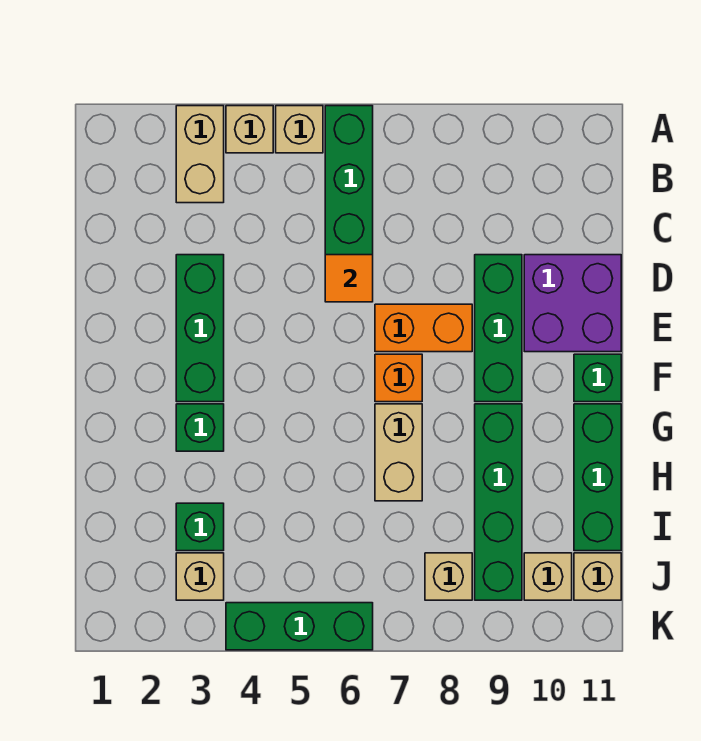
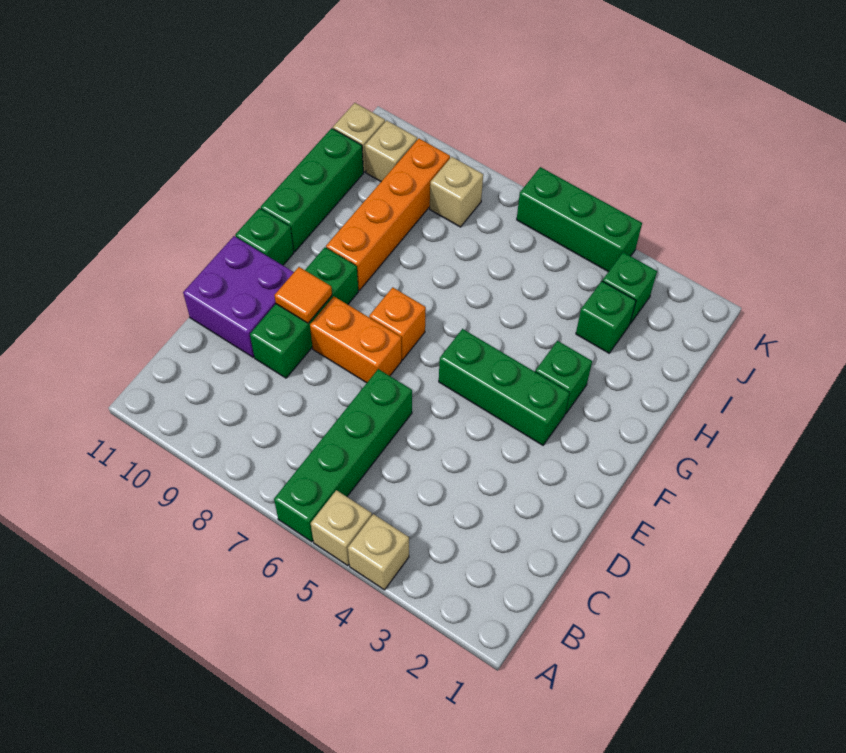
tan brick A3:B3 level 1 -> none
green brick D3:F3 level 1 -> green brick F3:F5 level 1
orange tile D6 level 2 -> orange tile E9 level 2
tan brick G7:H7 level 1 -> none
green brick G9:J9 level 1 -> orange brick G9:J9 level 1
tan brick J3 level 1 -> green brick J3 level 1

